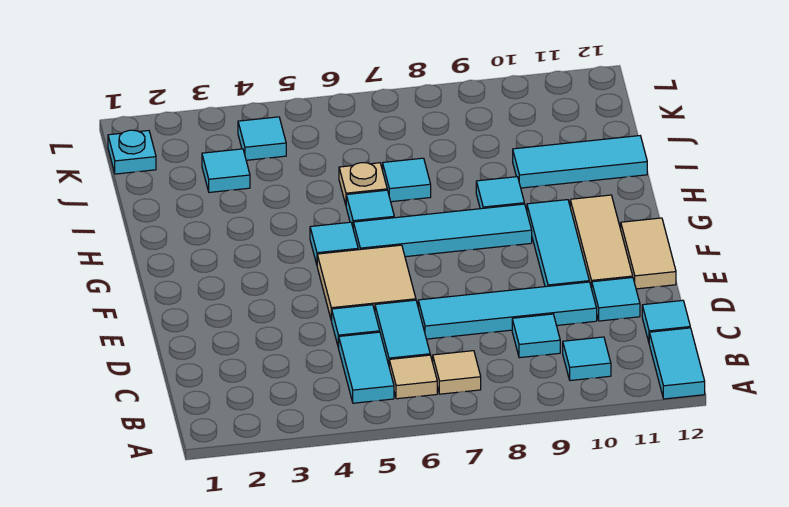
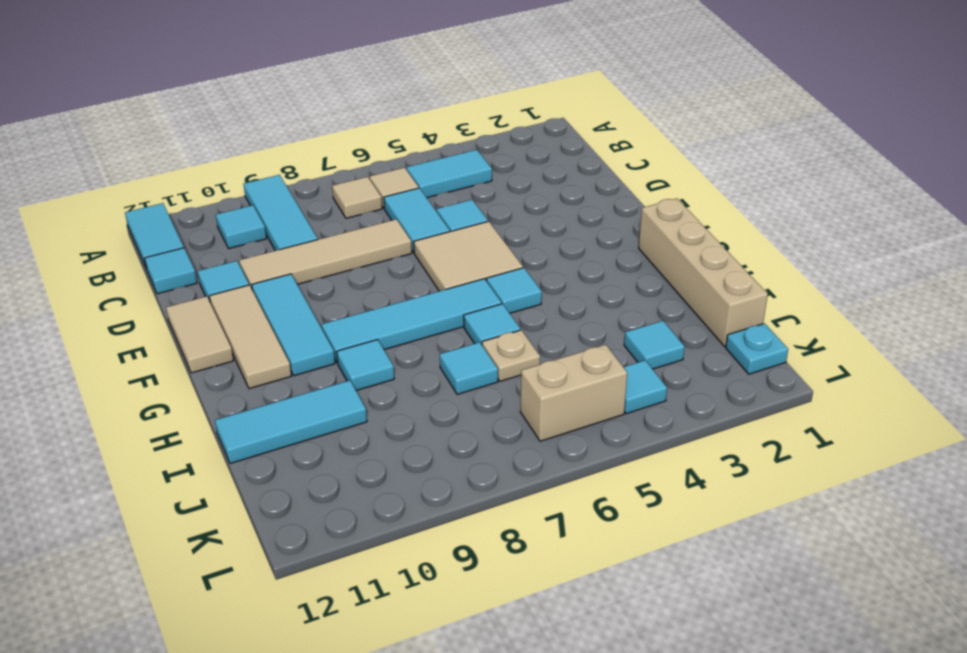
cyan tile B5:C5 level 1 -> cyan tile B4:B5 level 1
cyan tile C9 level 1 -> cyan tile A9:C9 level 1
cyan tile D7:D10 level 1 -> tan tile D7:D10 level 1
none -> tan brick G1:J1 level 1
none -> tan brick K5:K6 level 1

